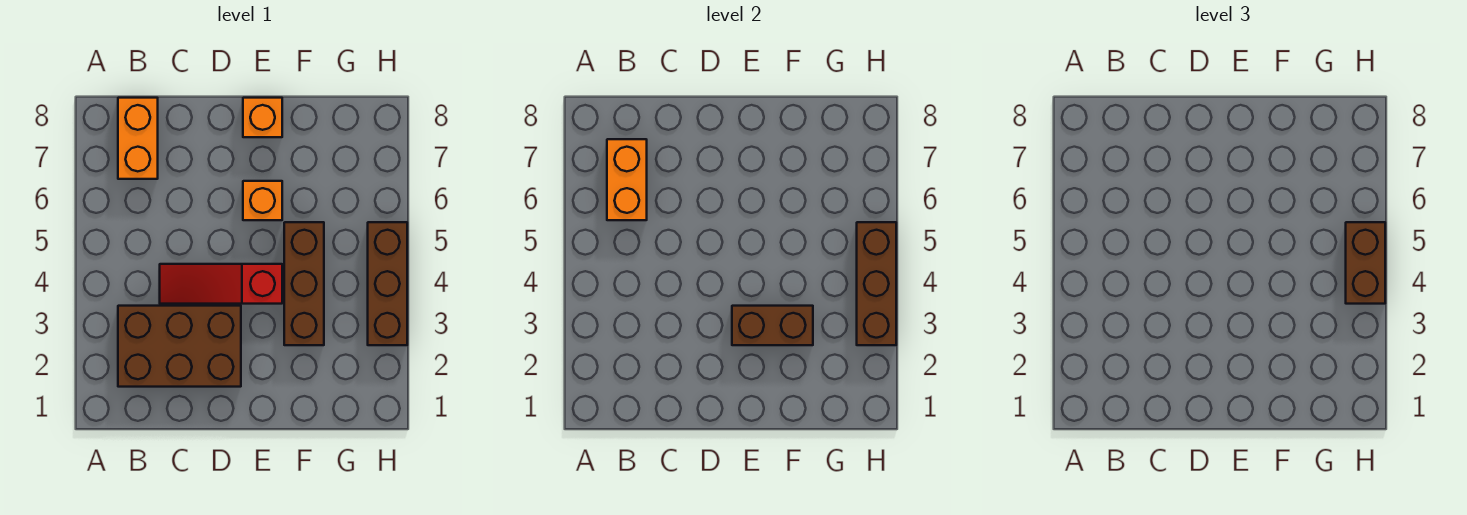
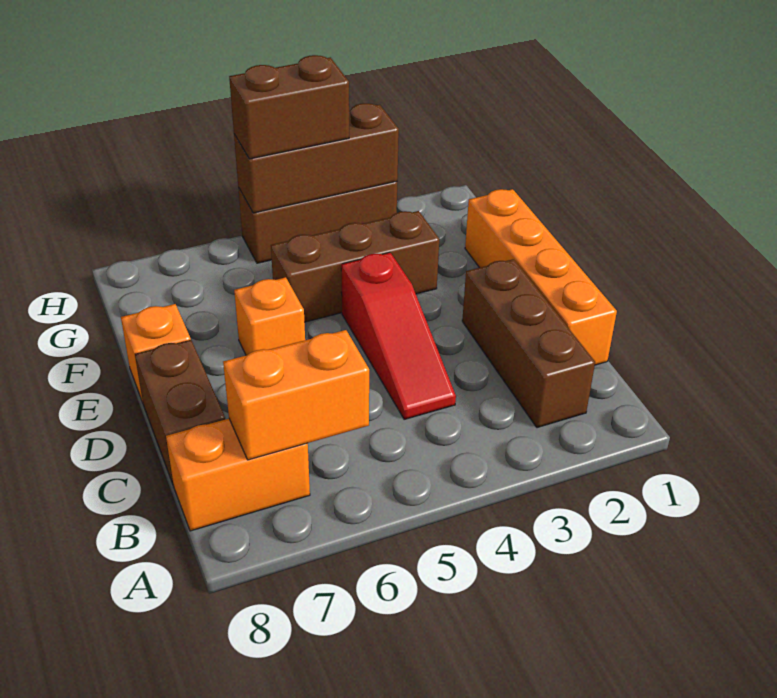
brown brick B2:D3 level 1 -> brown brick B2:D2 level 1
none -> orange brick C1:F1 level 1
brown brick E3:F3 level 2 -> brown brick C8:D8 level 1

